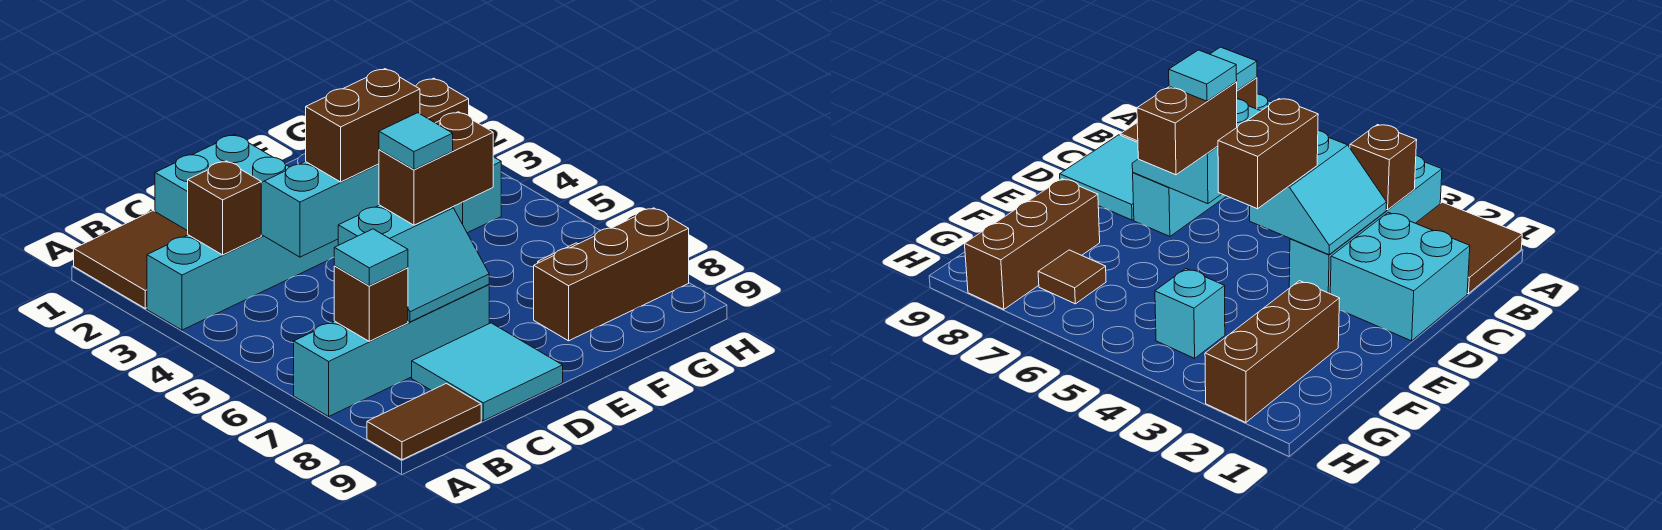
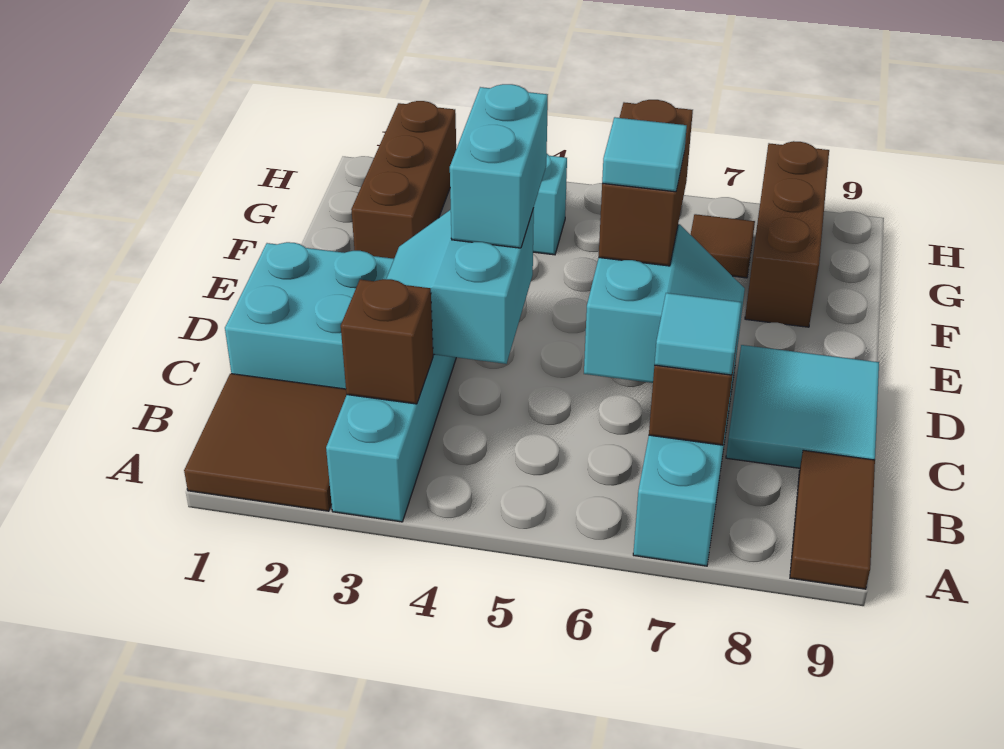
brown brick D4:E4 level 3 -> cyan brick D4:E4 level 3

